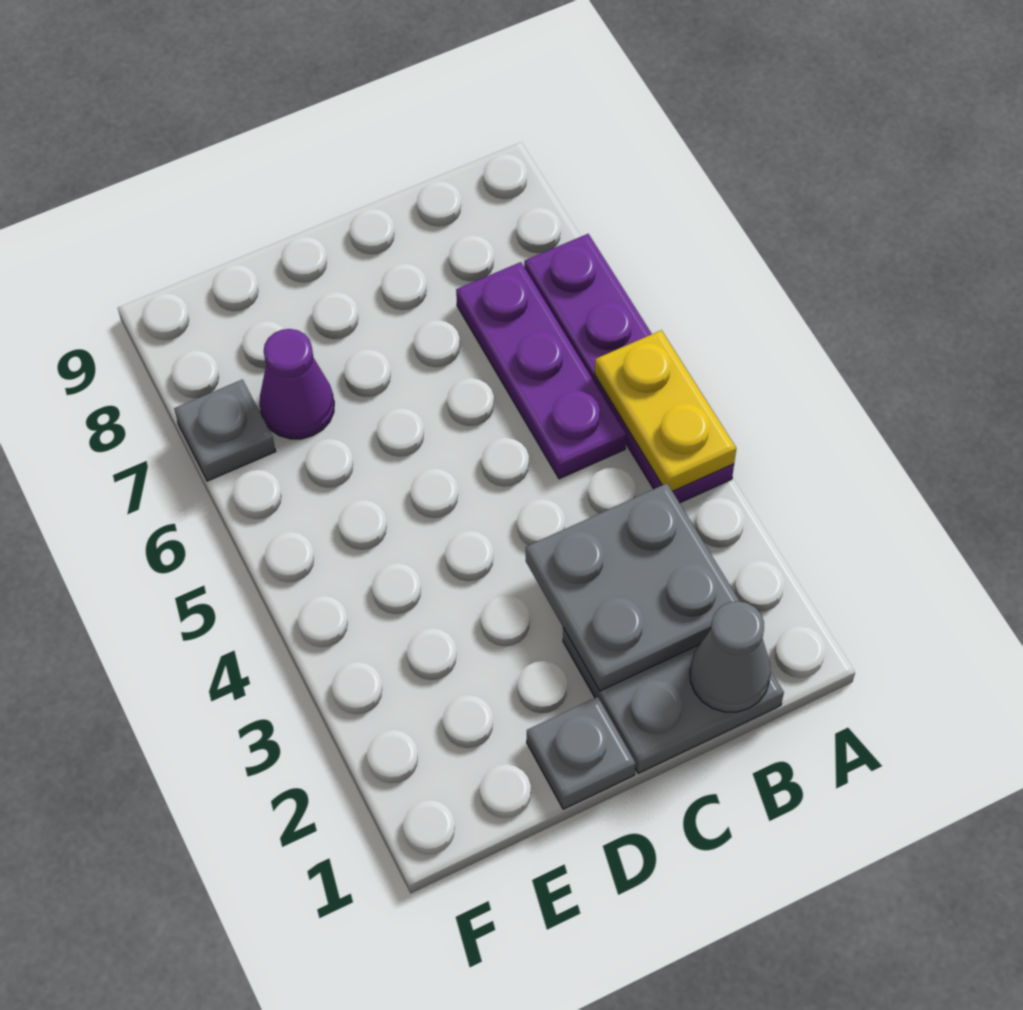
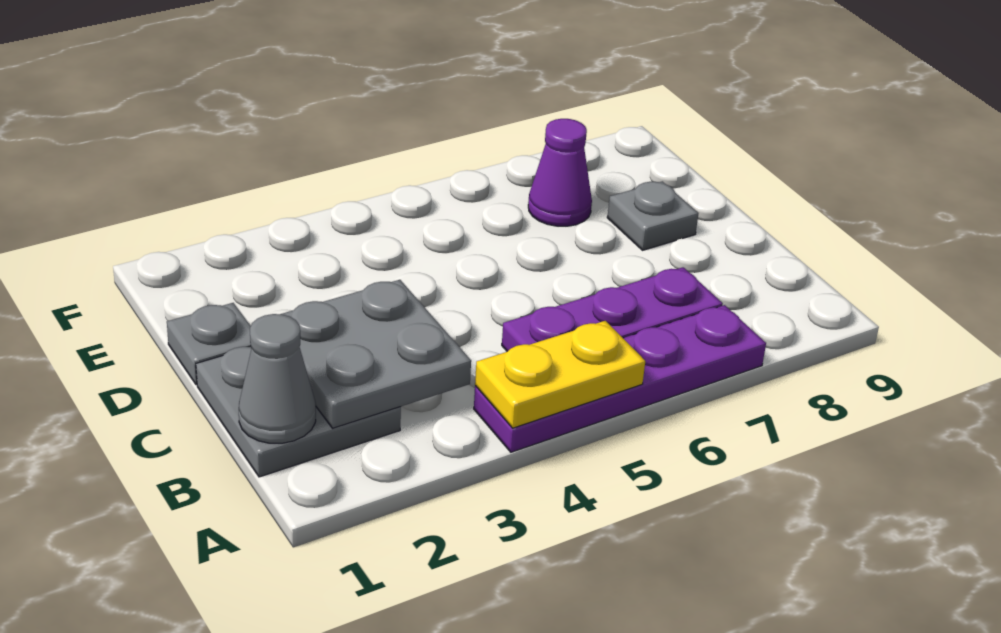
grey plate F7 level 1 -> grey plate D8 level 1

